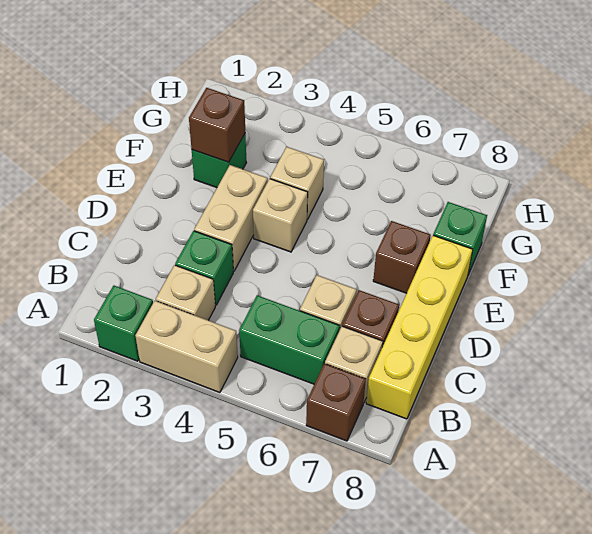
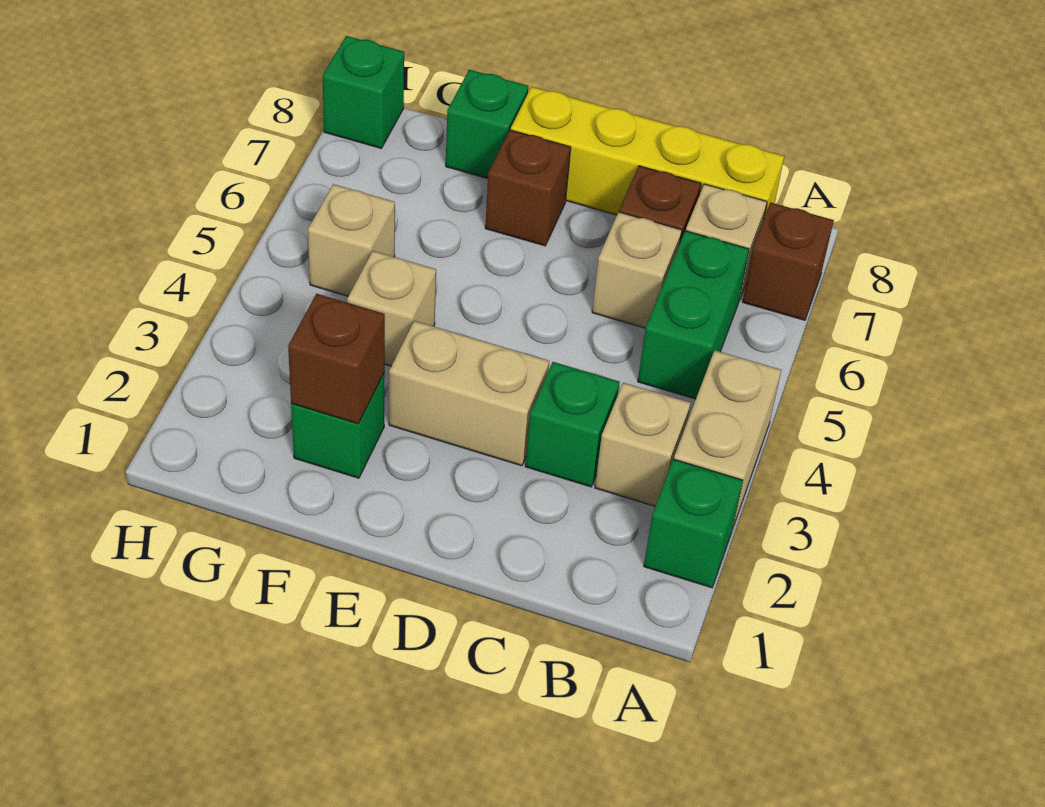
tan brick E4 level 1 -> tan brick G5 level 1
none -> green brick H8 level 1

